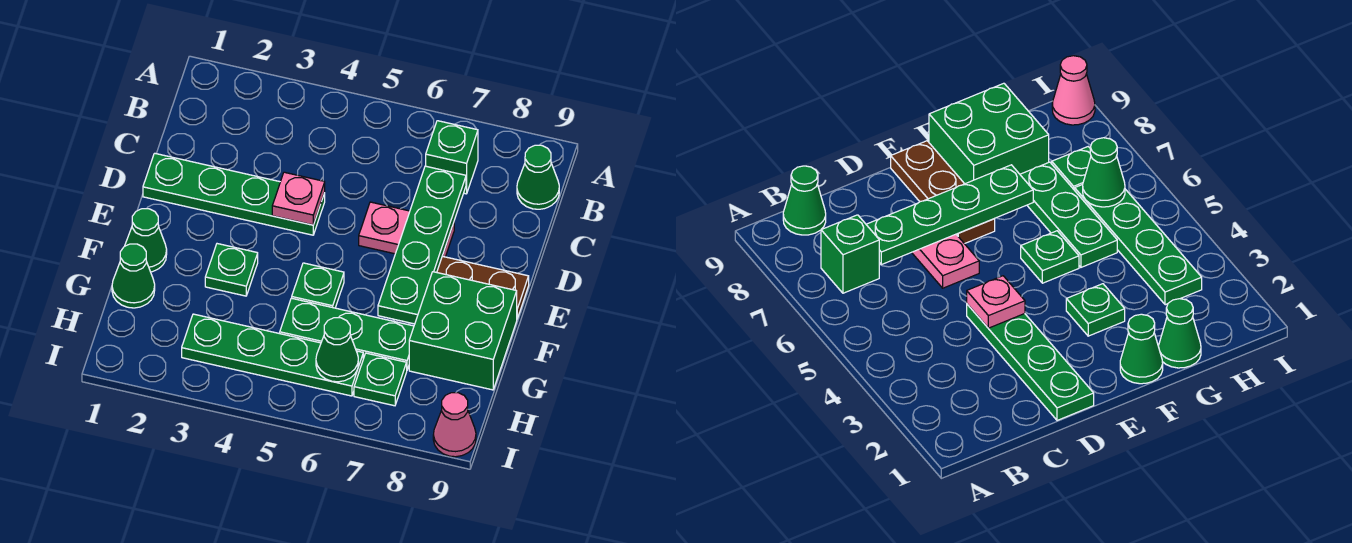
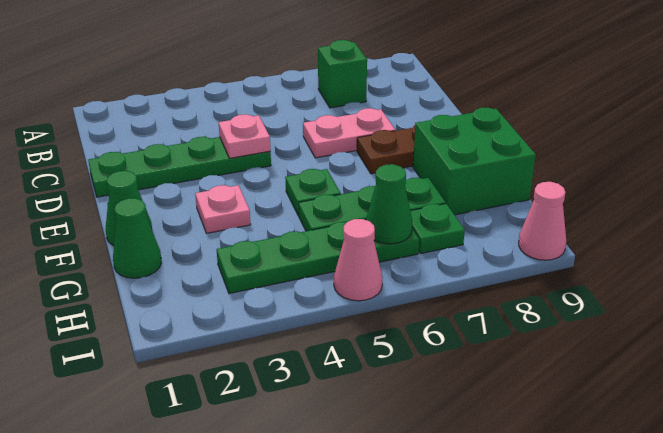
green cone B9 level 1 -> none
green plate C7:F7 level 2 -> none
green plate F3 level 1 -> pink plate F3 level 1
none -> pink cone I5 level 1

